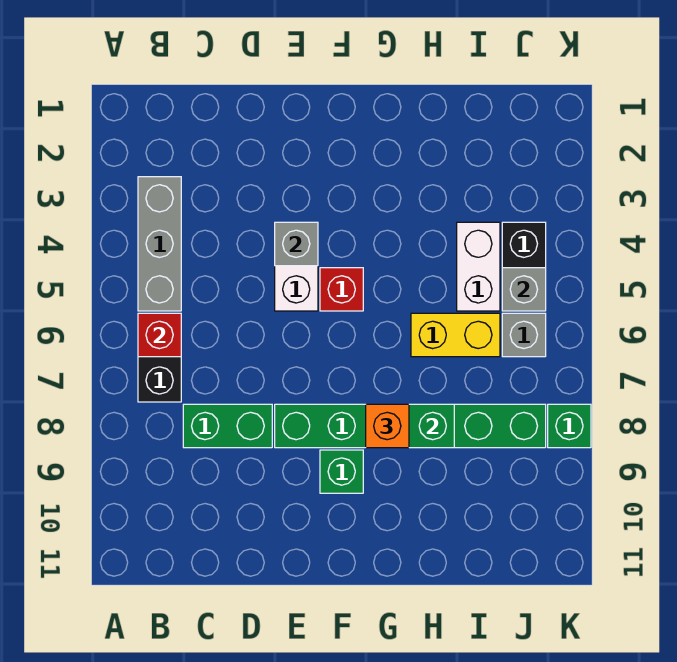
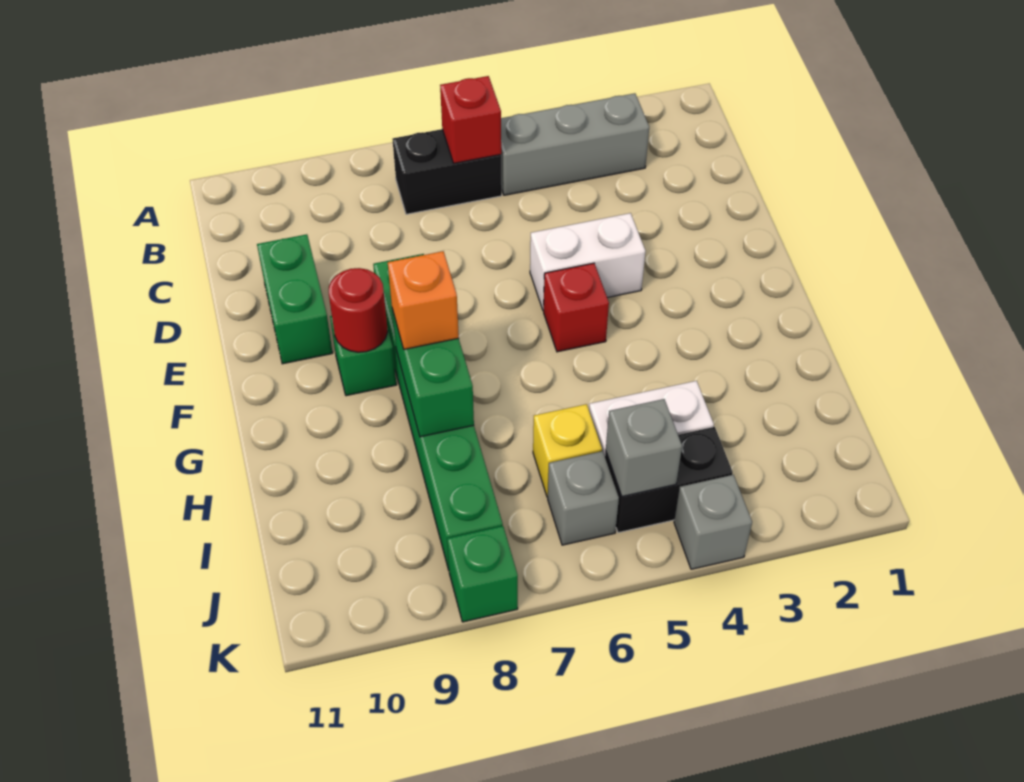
green brick C8:D8 level 1 -> green brick D10:E10 level 1
grey brick E4 level 2 -> grey brick K4 level 1
none -> red round brick F9 level 2
yellow brick H6:I6 level 1 -> yellow brick I6 level 1

